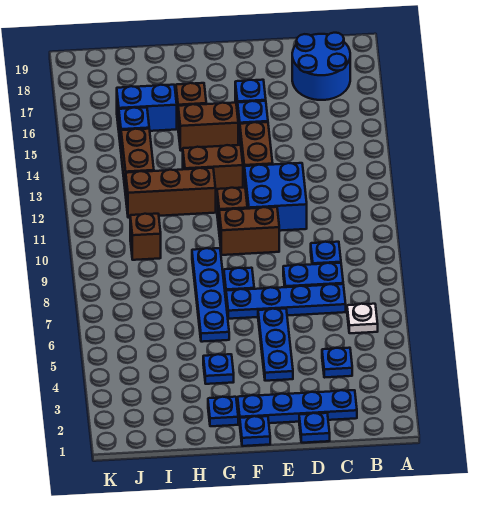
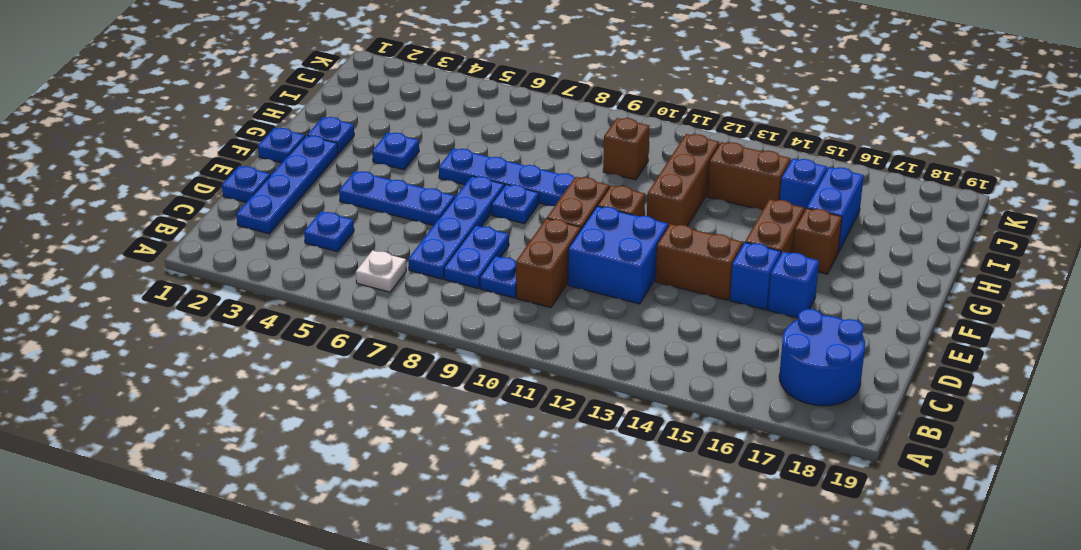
brown brick F13:G13 level 1 -> brown brick C10:D10 level 1

